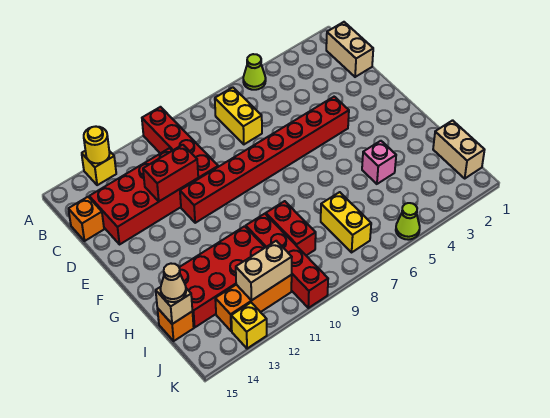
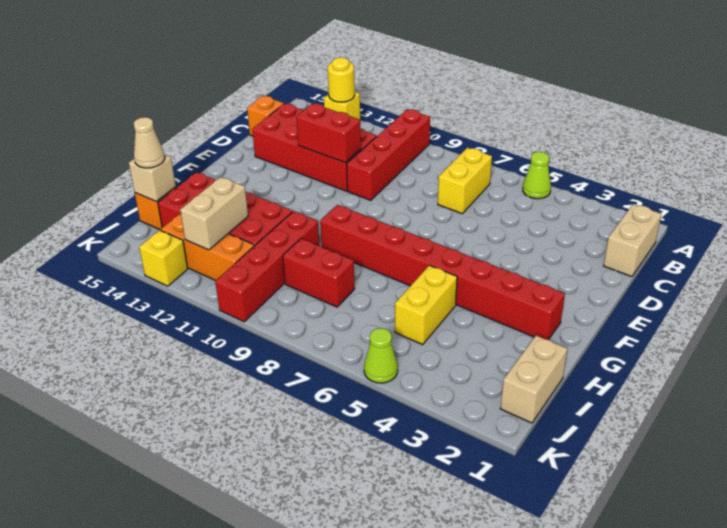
red brick E4:E11 level 1 -> red brick G2:G9 level 1
pink brick H4 level 1 -> none
red brick H9:I9 level 1 -> red brick I8:I9 level 1
yellow brick I7:J7 level 1 -> yellow brick H5:I5 level 1
tan brick J11:J12 level 2 -> tan brick I12:J12 level 2

